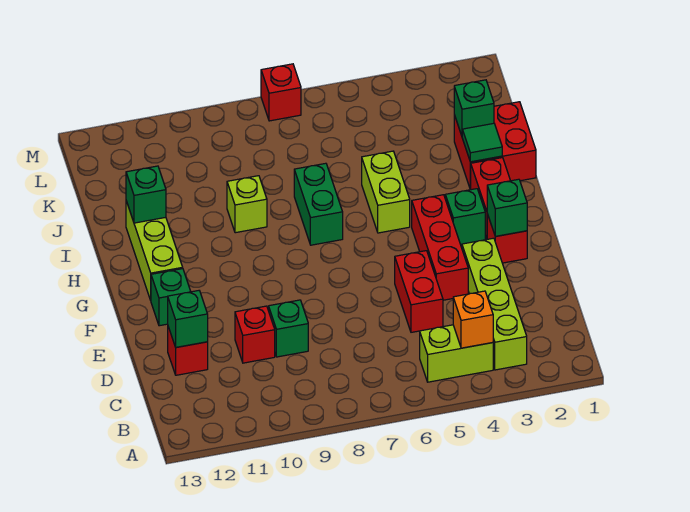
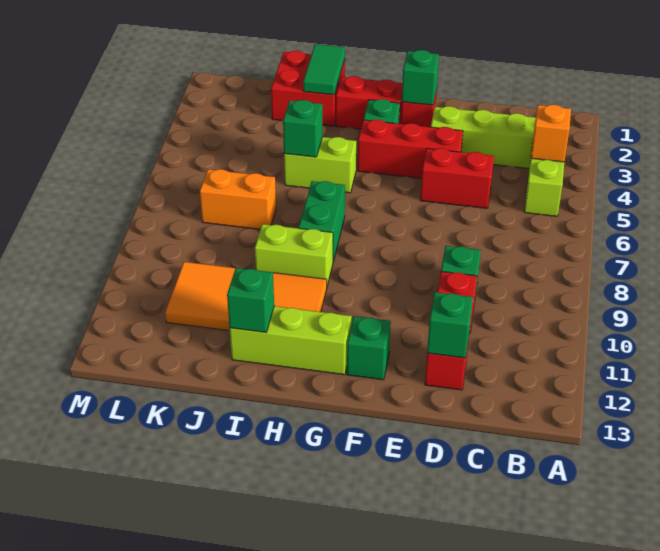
green brick H7:I7 level 1 -> green brick H7:H8 level 1
none -> orange tile H10:K11 level 1
green tile I2 level 2 -> green tile I1:I2 level 2
lime brick I9 level 1 -> lime brick H9:I9 level 1
green brick J2 level 2 -> green brick I5 level 2
none -> orange brick J7:K7 level 1
red brick M7 level 1 -> none

